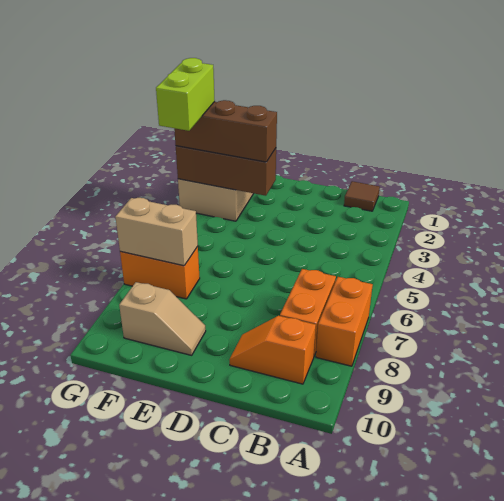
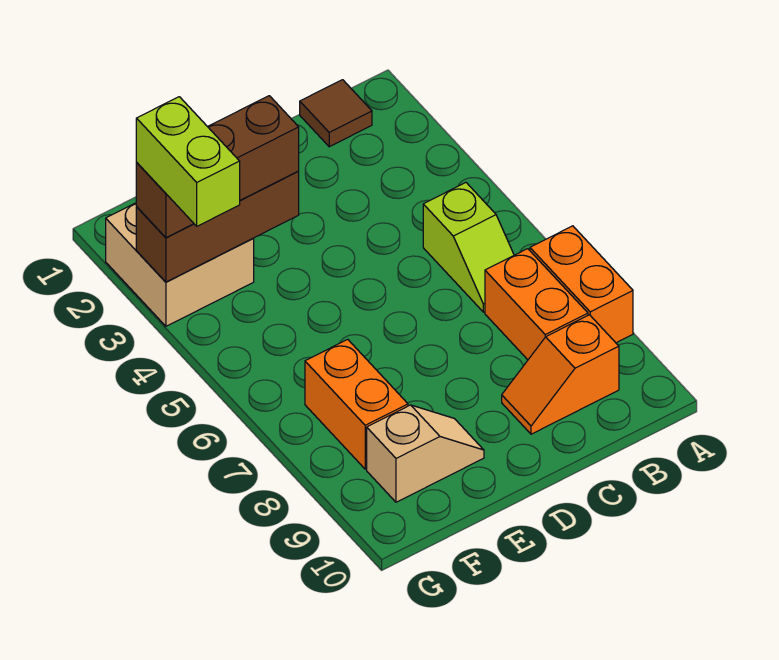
none -> lime slope B5:B6 level 1 top 5
orange brick F7:G7 level 1 -> orange brick F7:F8 level 1
tan brick F7:G7 level 2 -> none

